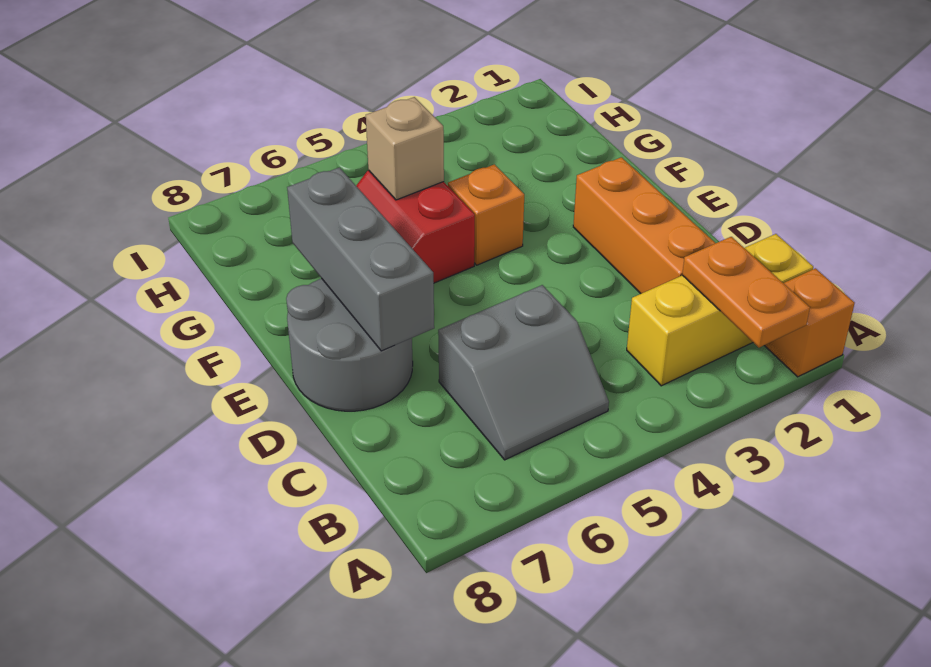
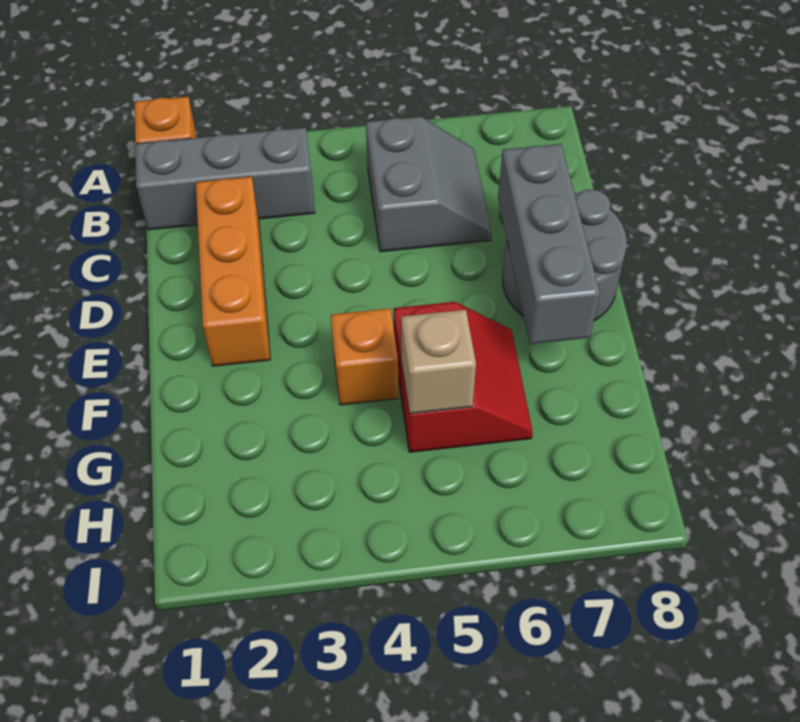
orange plate A2:B2 level 2 -> none
yellow brick B1:B3 level 1 -> grey brick B1:B3 level 1
grey slope B5:C6 level 1 top C -> grey slope B5:C6 level 1 top 5

